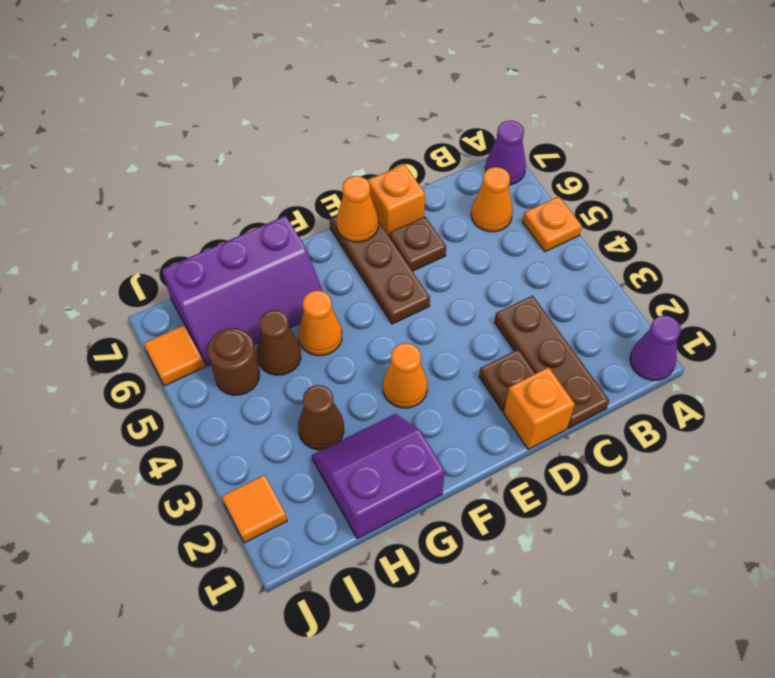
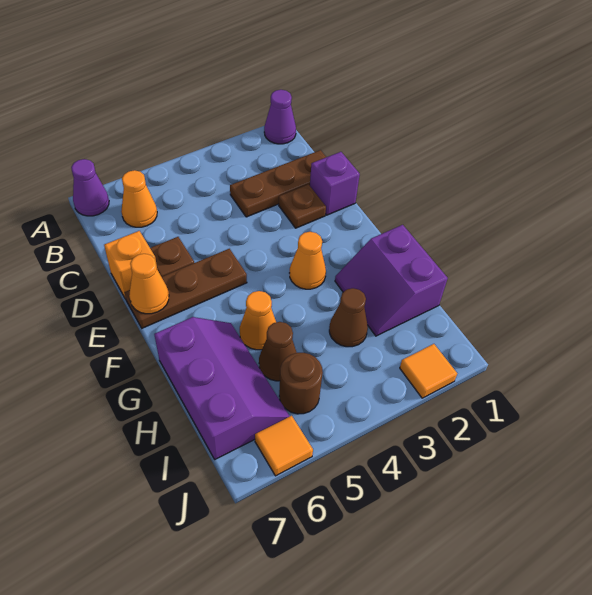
orange plate A5 level 1 -> none
orange brick D1 level 1 -> purple brick D1 level 1

